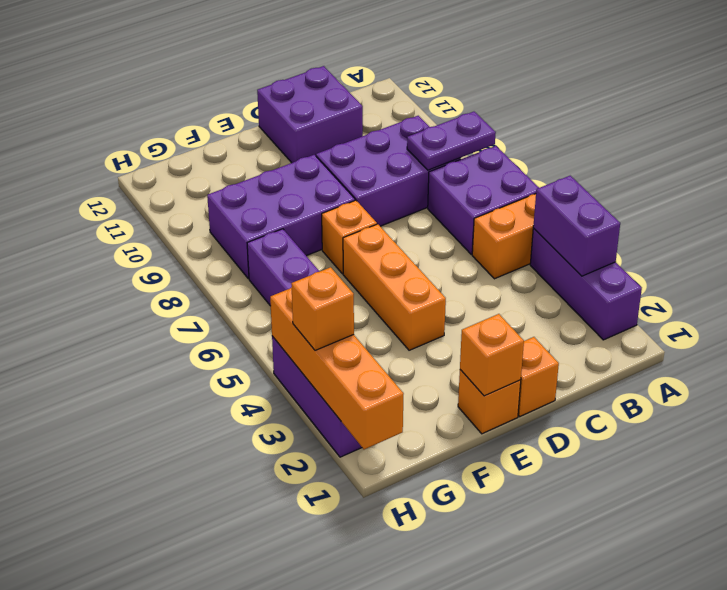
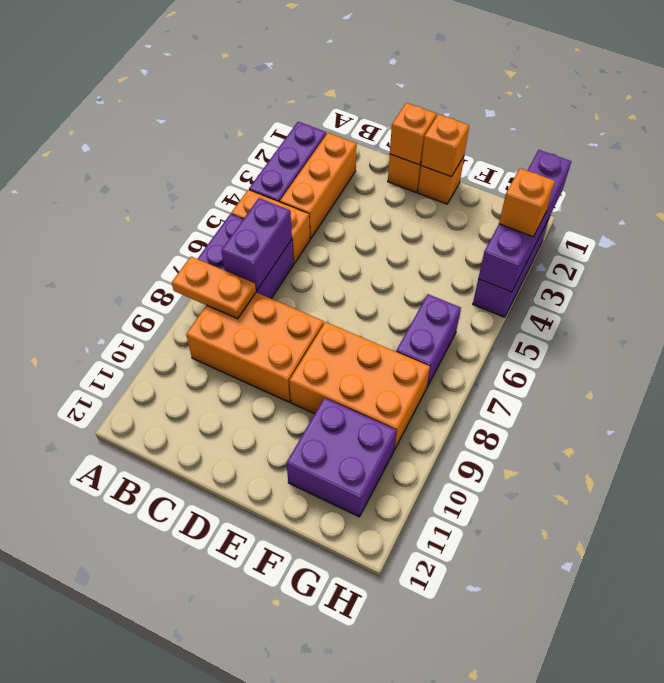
purple brick A3:A4 level 2 -> purple brick B6:B7 level 2
purple plate A8:B8 level 2 -> orange plate A8:B8 level 2
purple brick B8:D9 level 1 -> orange brick B8:D9 level 1
purple brick C11:D12 level 1 -> purple brick F10:G11 level 1
orange brick E4:E6 level 1 -> orange brick B2:B4 level 1
orange brick E7 level 1 -> orange brick D1 level 2
purple brick E8:G9 level 1 -> orange brick E8:G9 level 1
orange brick H1:H4 level 2 -> purple brick H1:H4 level 2

